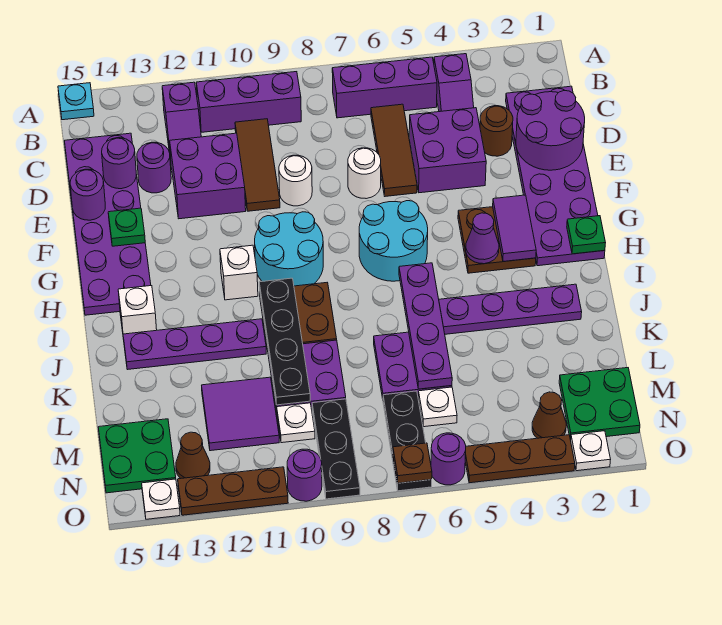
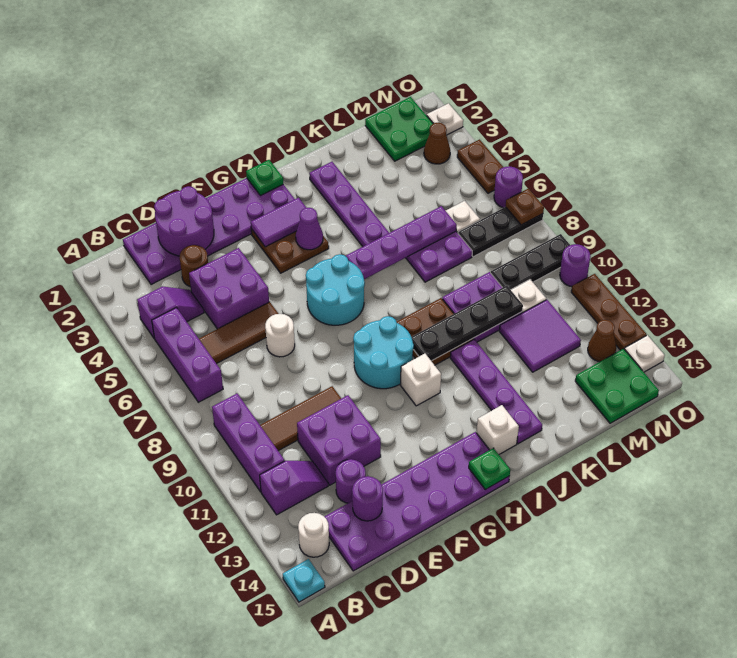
white round brick E9 level 1 -> white round brick B14 level 1
purple round brick E15 level 2 -> none
green plate F14 level 2 -> green plate H15 level 2
brown plate O3:O5 level 1 -> brown plate O4:O5 level 1

